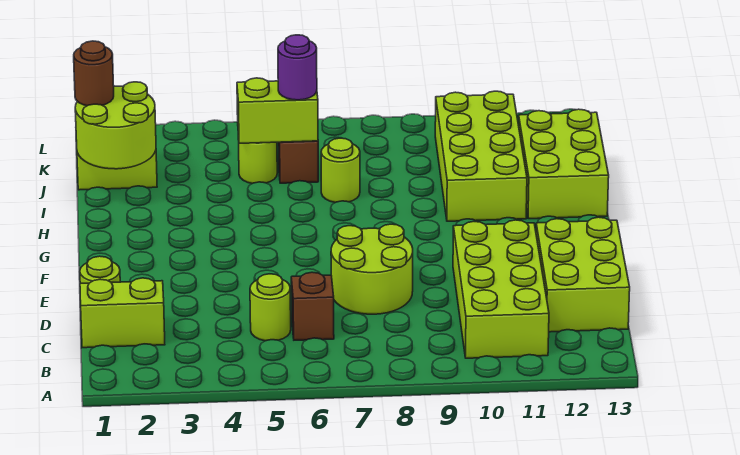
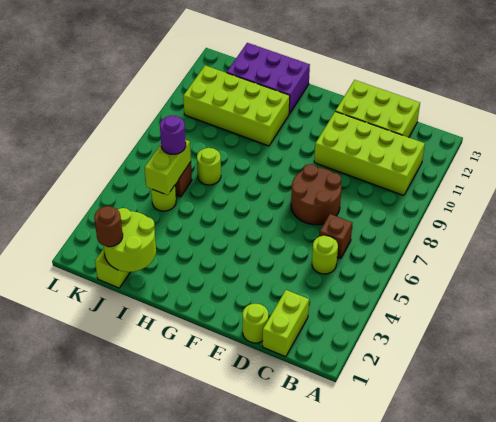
lime round brick D7:E8 level 1 -> brown round brick D7:E8 level 1
lime brick H12:J13 level 1 -> purple brick H12:J13 level 1

